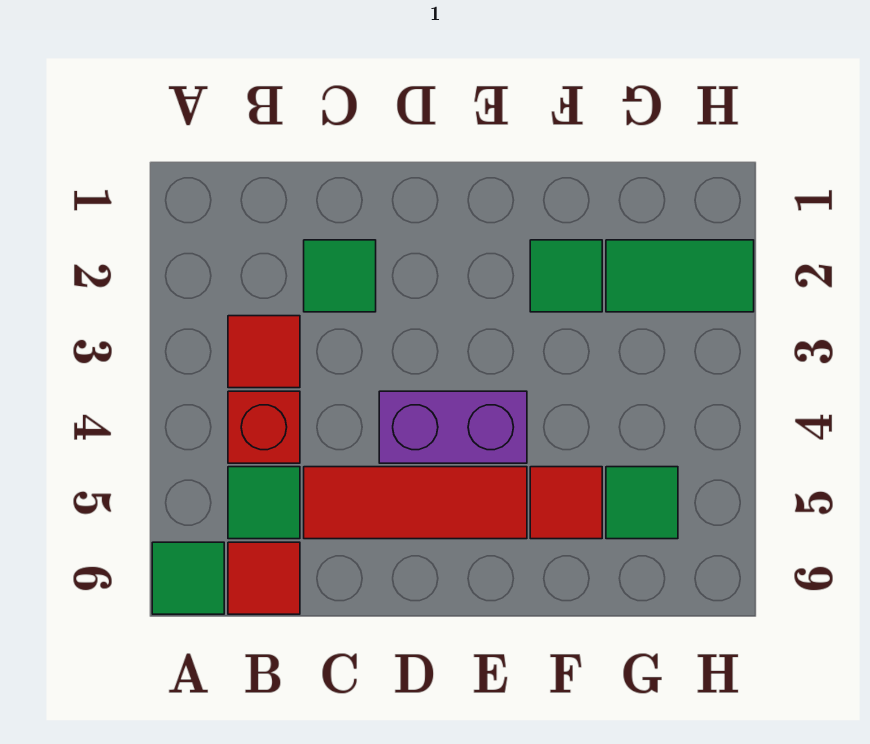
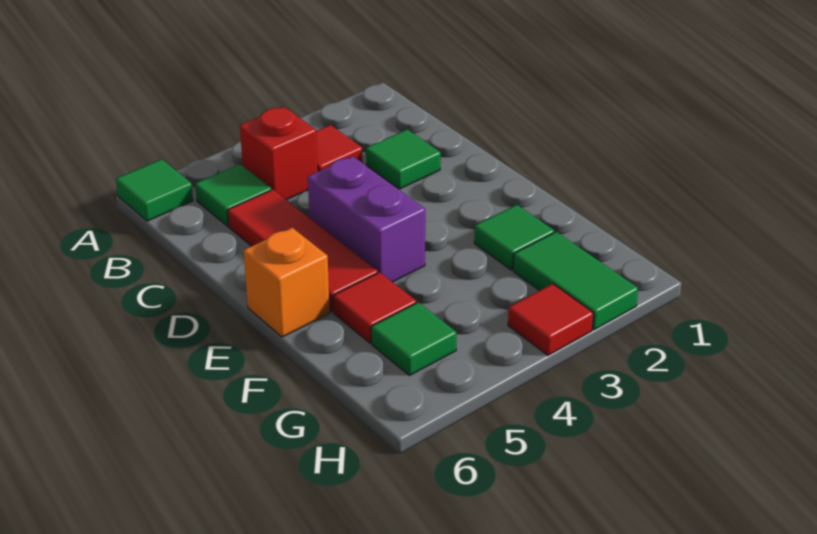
red tile B6 level 1 -> red tile H3 level 1
none -> orange brick E6 level 1

